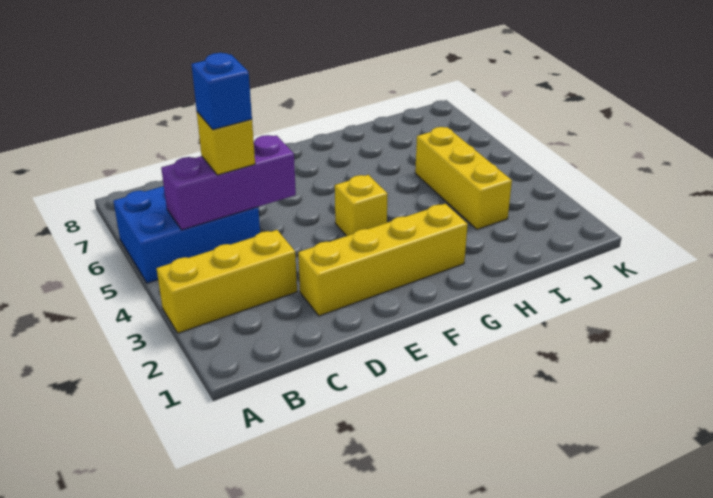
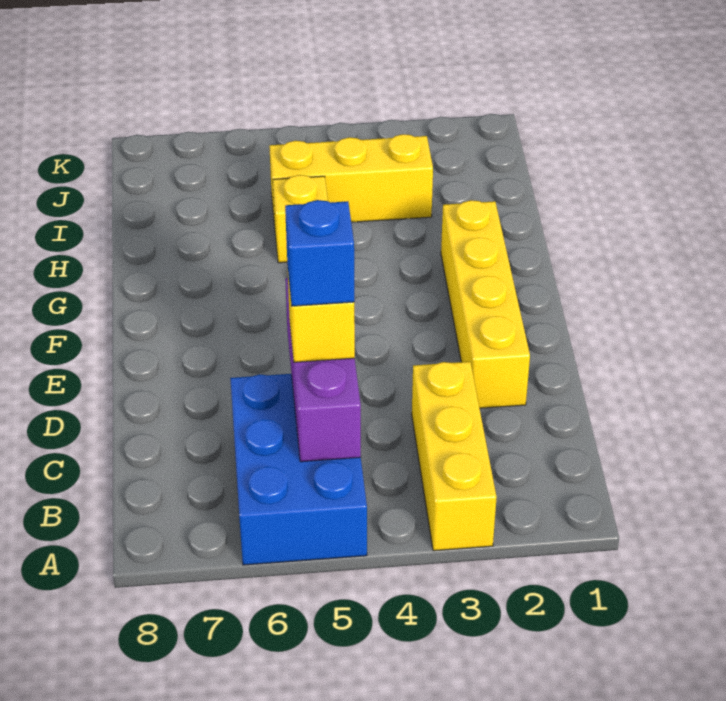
yellow brick F4 level 1 -> yellow brick H5 level 1

